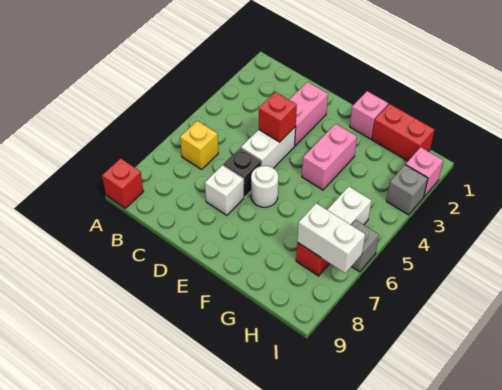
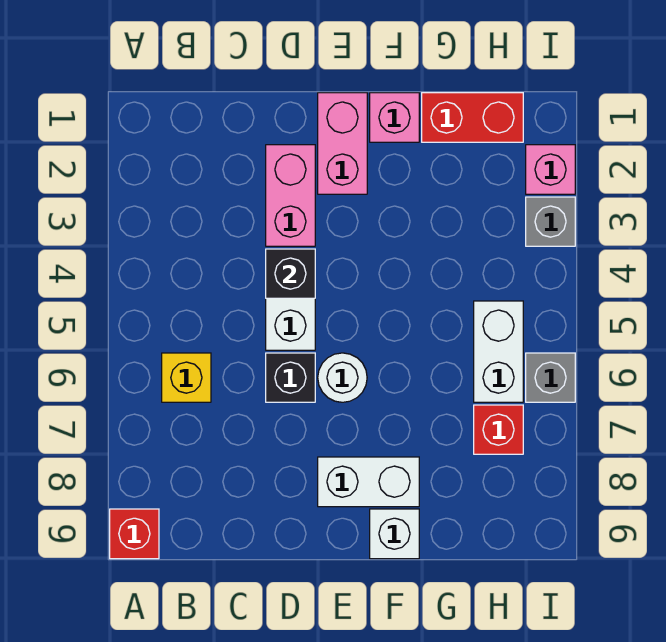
red brick D4 level 2 -> black brick D4 level 2
white brick D7 level 1 -> white brick F9 level 1
pink brick F3:F4 level 1 -> pink brick E1:E2 level 1
white brick H7:I7 level 2 -> white brick E8:F8 level 1

